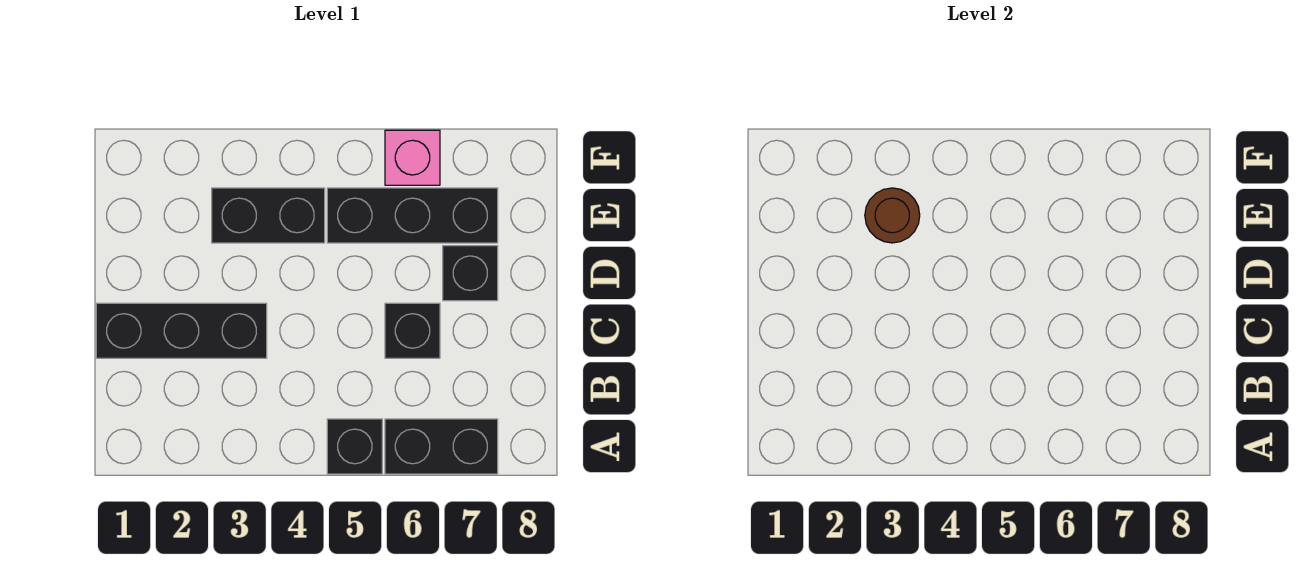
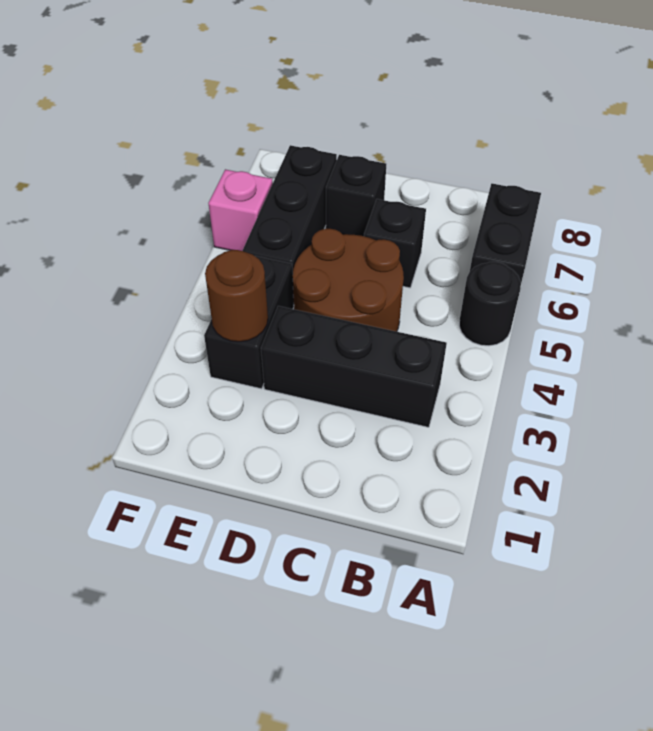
black brick A5 level 1 -> black round brick A5 level 1
black brick C1:C3 level 1 -> black brick B3:D3 level 1
none -> brown round brick C4:D5 level 1

